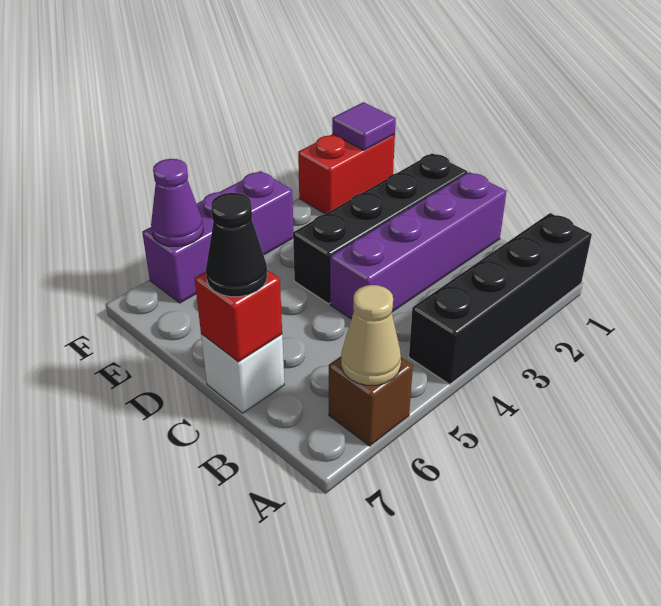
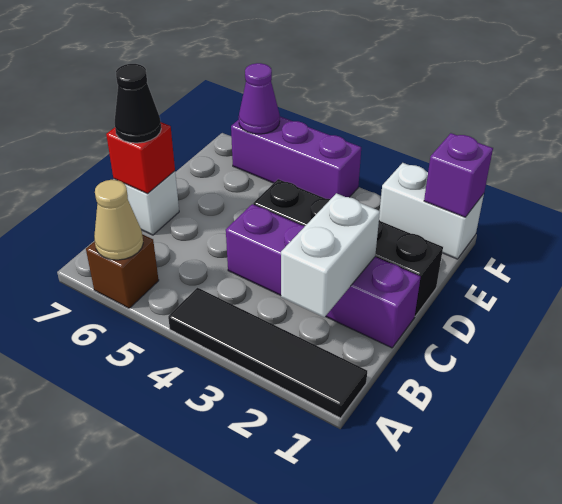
black brick A1:A4 level 1 -> black tile A1:A4 level 1
none -> white brick B2:C2 level 2
red brick F1:F2 level 1 -> white brick F1:F2 level 1
purple tile F1 level 2 -> purple brick F1 level 2

